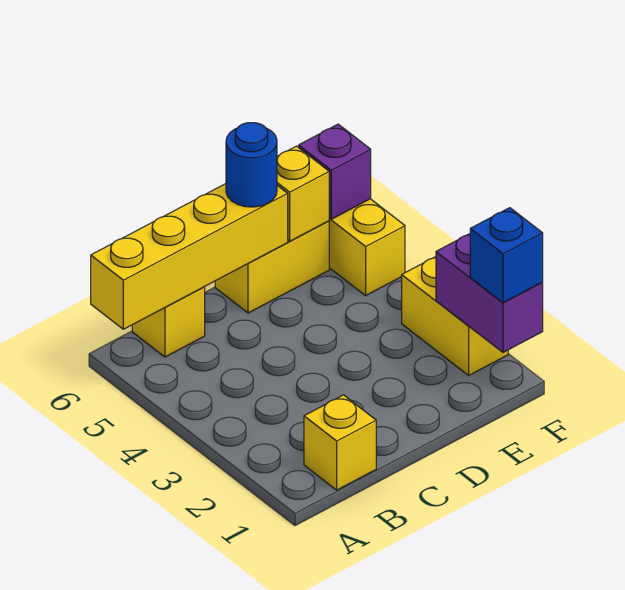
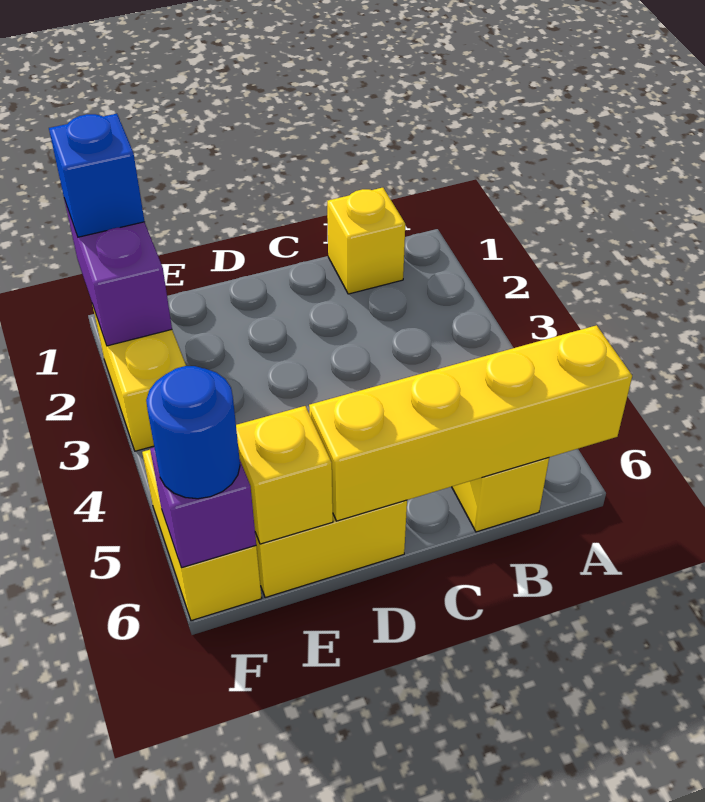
blue round brick D6 level 3 -> blue round brick F6 level 3

